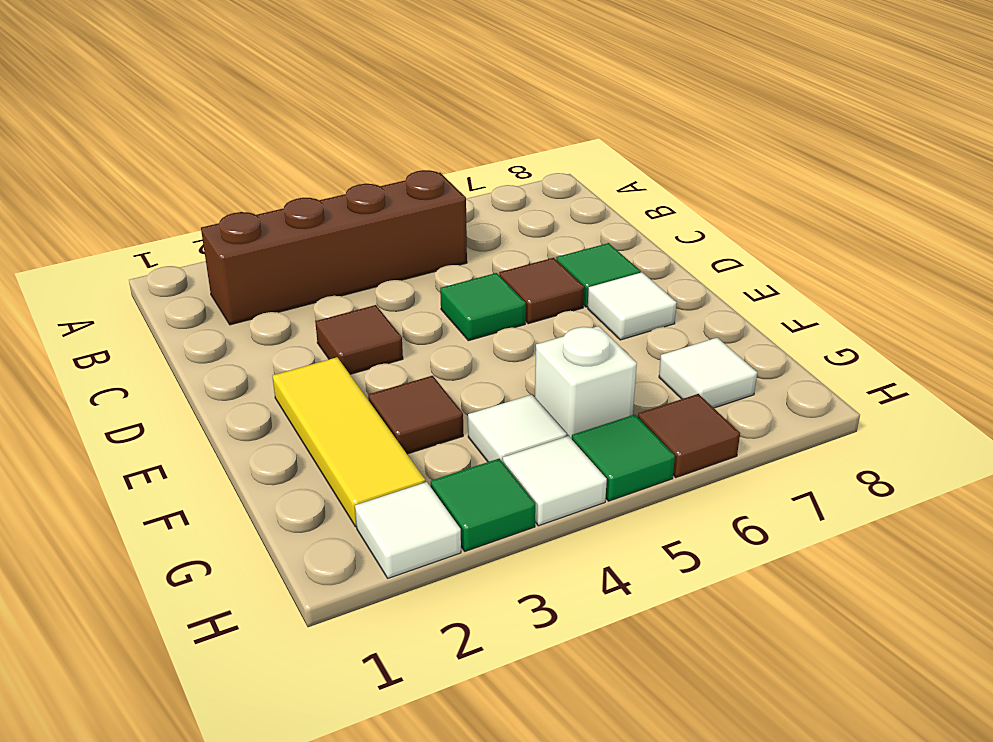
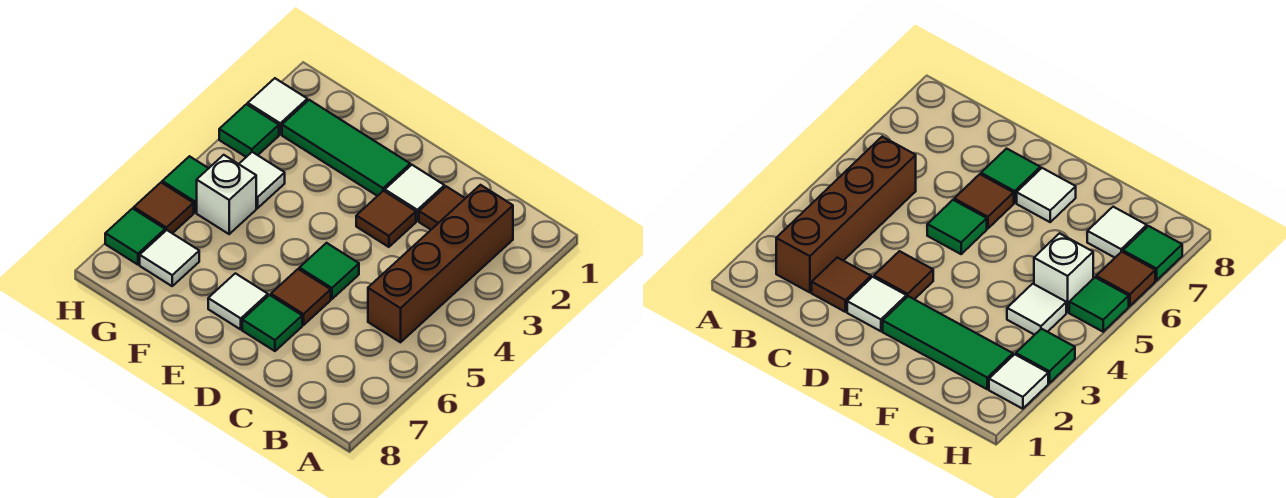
yellow tile E2:G2 level 1 -> green tile E2:G2 level 1
brown tile F3 level 1 -> brown tile C2 level 1
white tile H4 level 1 -> white tile D2 level 1
none -> green tile H7 level 1

